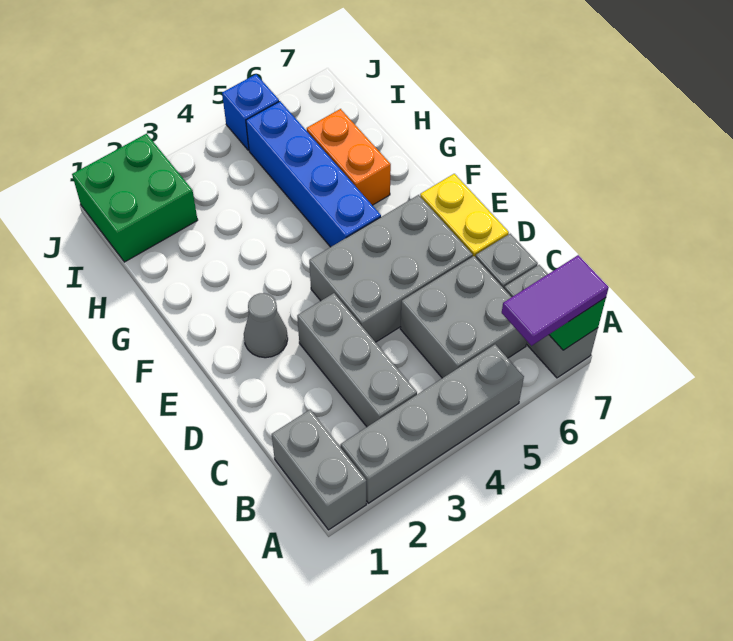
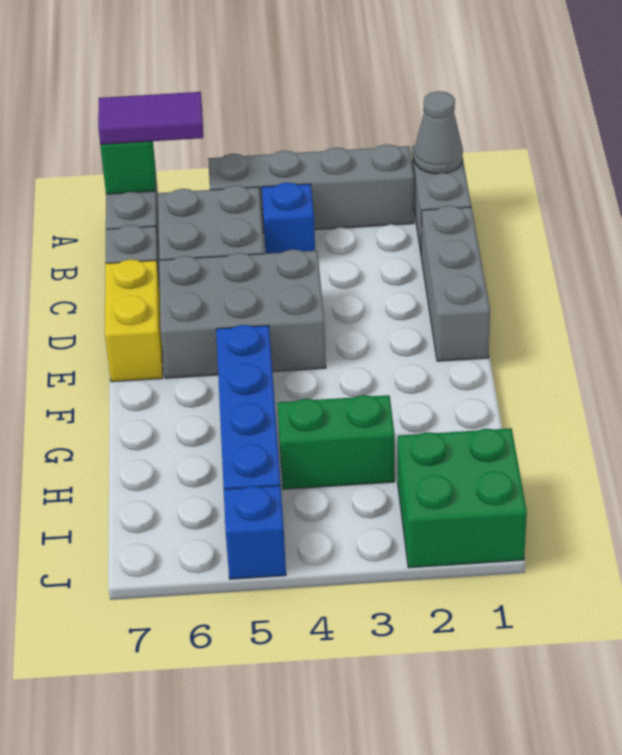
grey brick B3:D3 level 1 -> grey brick C1:E1 level 1
none -> blue brick B4 level 1
grey cone E2 level 1 -> grey cone A1 level 2
orange brick G6:H6 level 1 -> none
none -> green brick H3:H4 level 1

